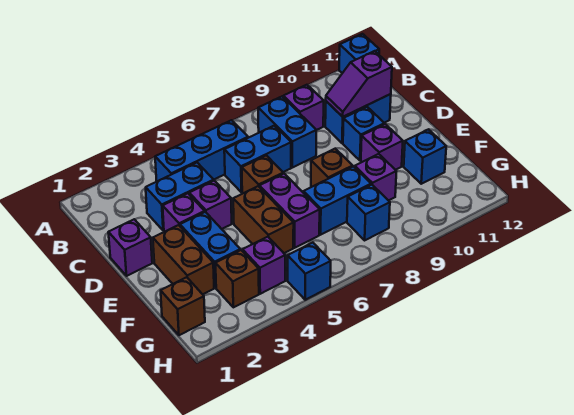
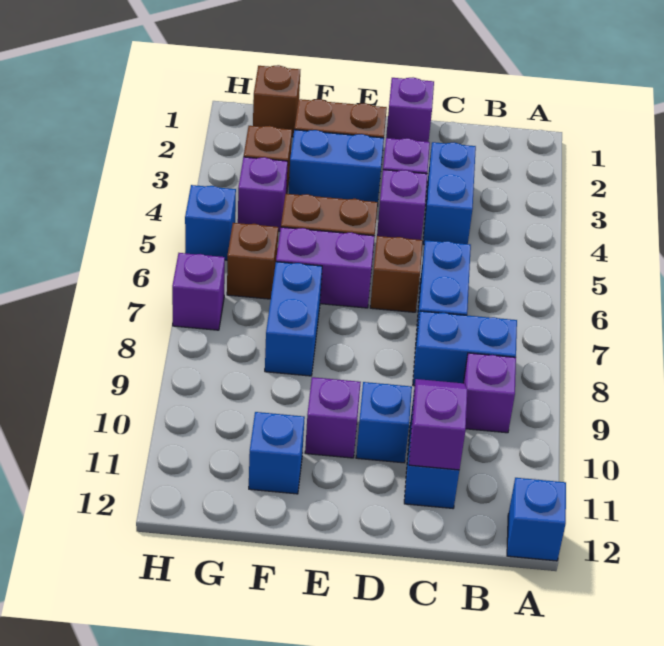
blue brick B4:B6 level 1 -> none
brown brick E8 level 1 -> brown brick G6 level 1
purple brick F9 level 1 -> purple brick H7 level 1
blue brick G8 level 1 -> none

